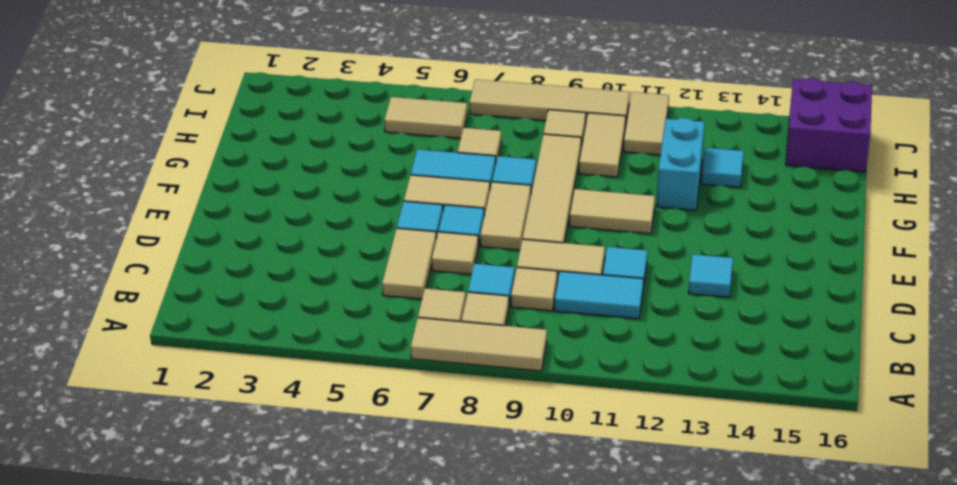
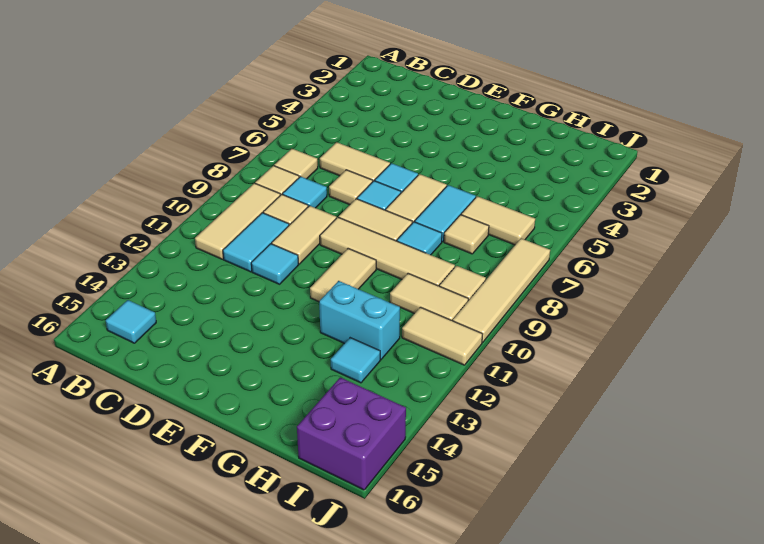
tan tile A7:A9 level 1 -> tan tile B9:B11 level 1
cyan tile D13 level 1 -> cyan tile B15 level 1
tan tile I5:I6 level 1 -> tan tile H6:I6 level 1

